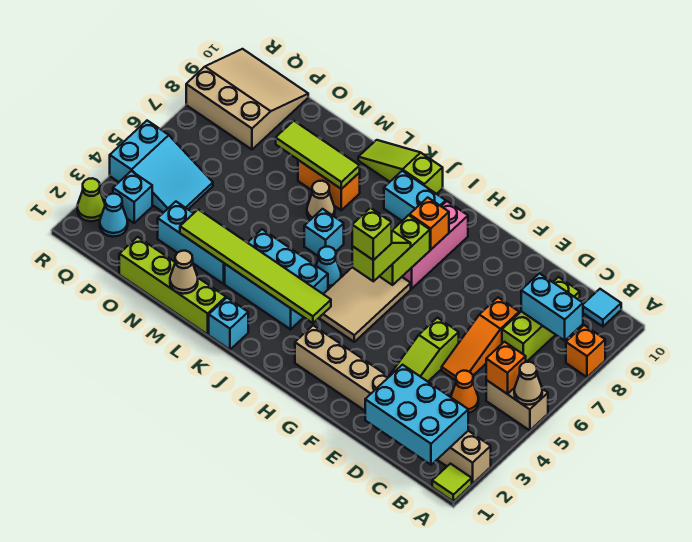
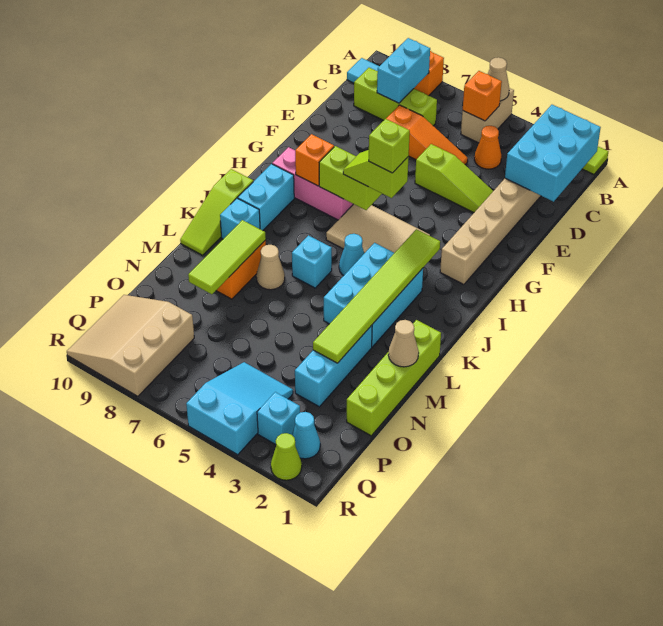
cyan brick K1 level 1 -> cyan brick K9 level 1

